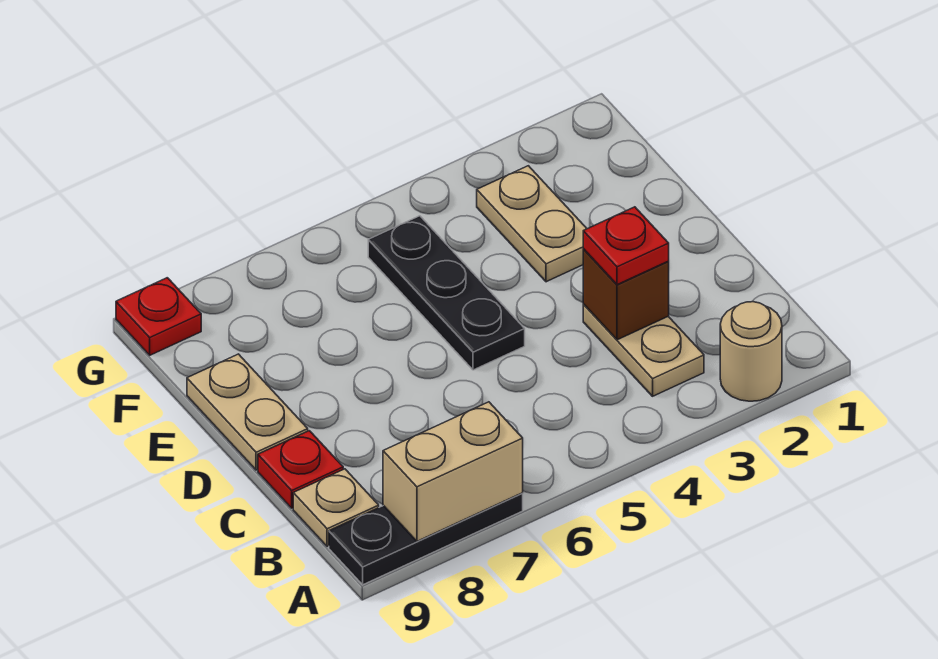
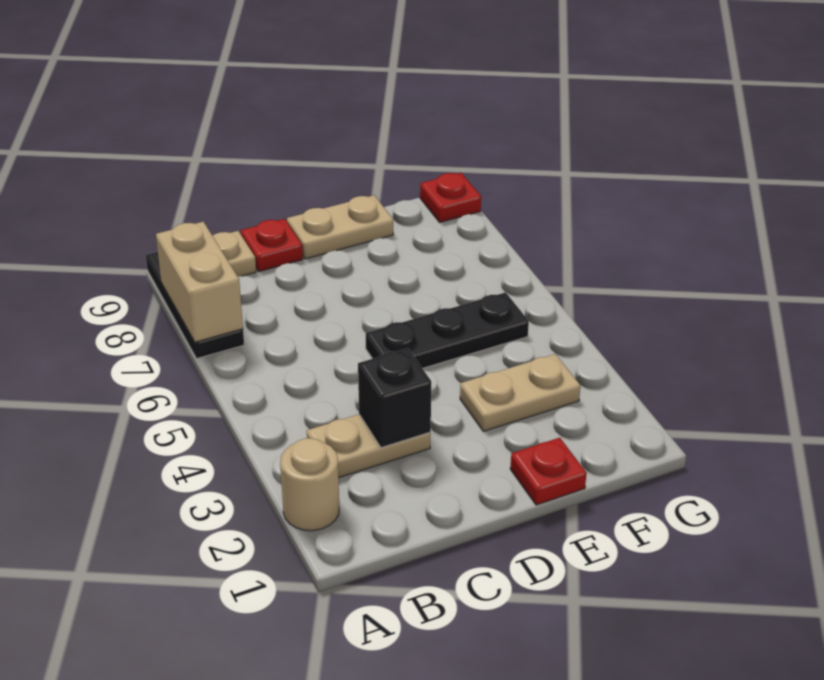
brown brick C3 level 2 -> black brick C3 level 2
red plate C3 level 3 -> red plate E1 level 1

